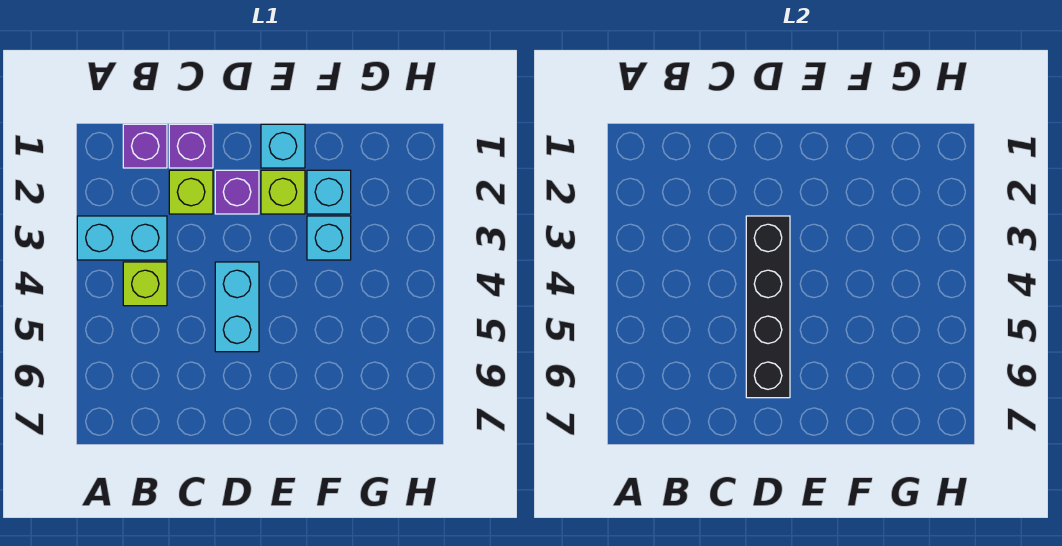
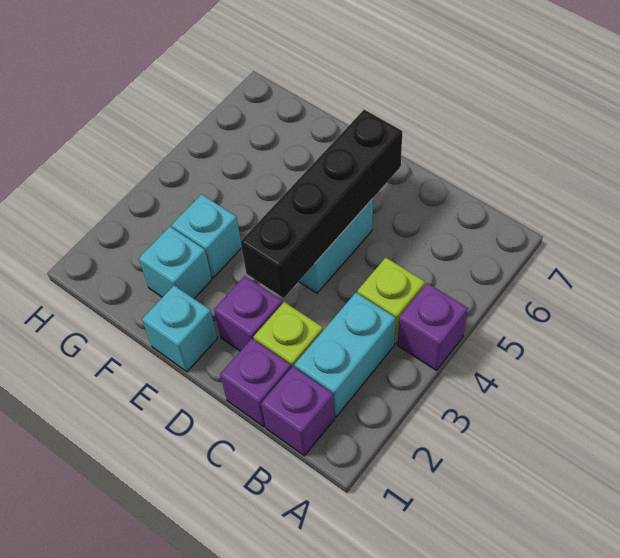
cyan brick A3:B3 level 1 -> cyan brick B2:B3 level 1
none -> purple brick A4 level 1
lime brick E2 level 1 -> none

